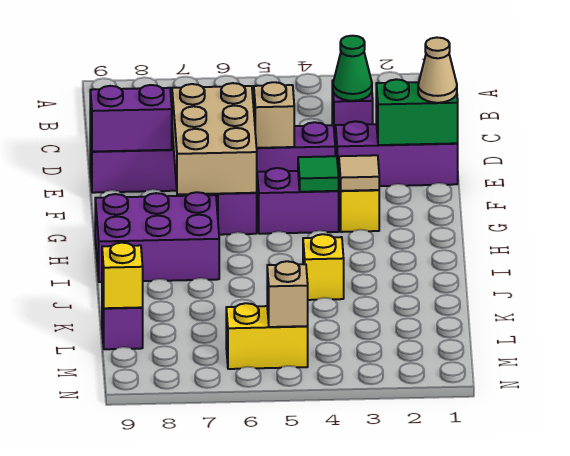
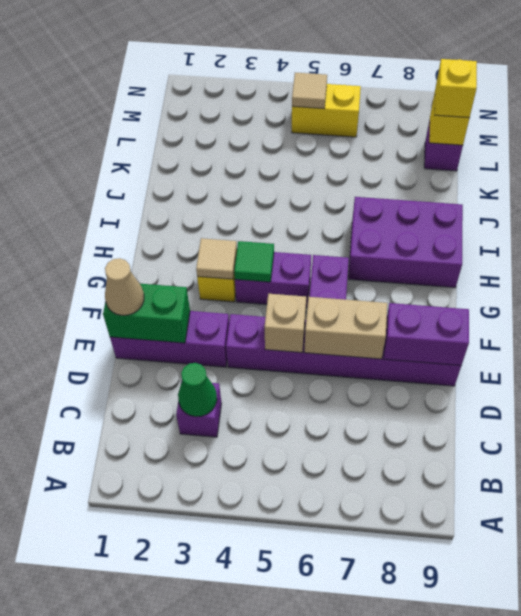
tan brick E6:G7 level 2 -> tan brick E6:E7 level 2
yellow brick J4 level 1 -> yellow brick L9 level 3
tan brick M5 level 2 -> tan tile M5 level 2

